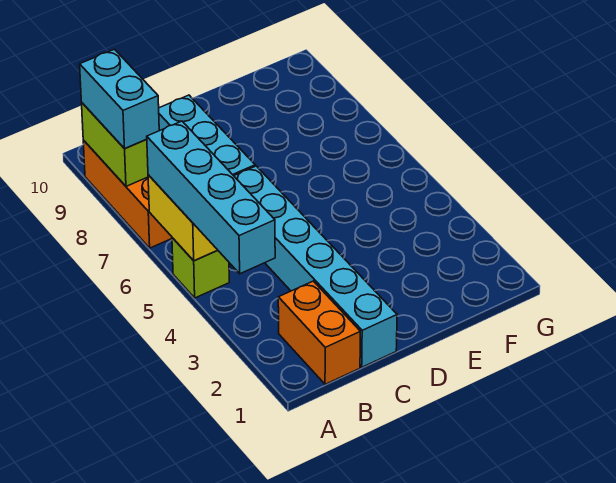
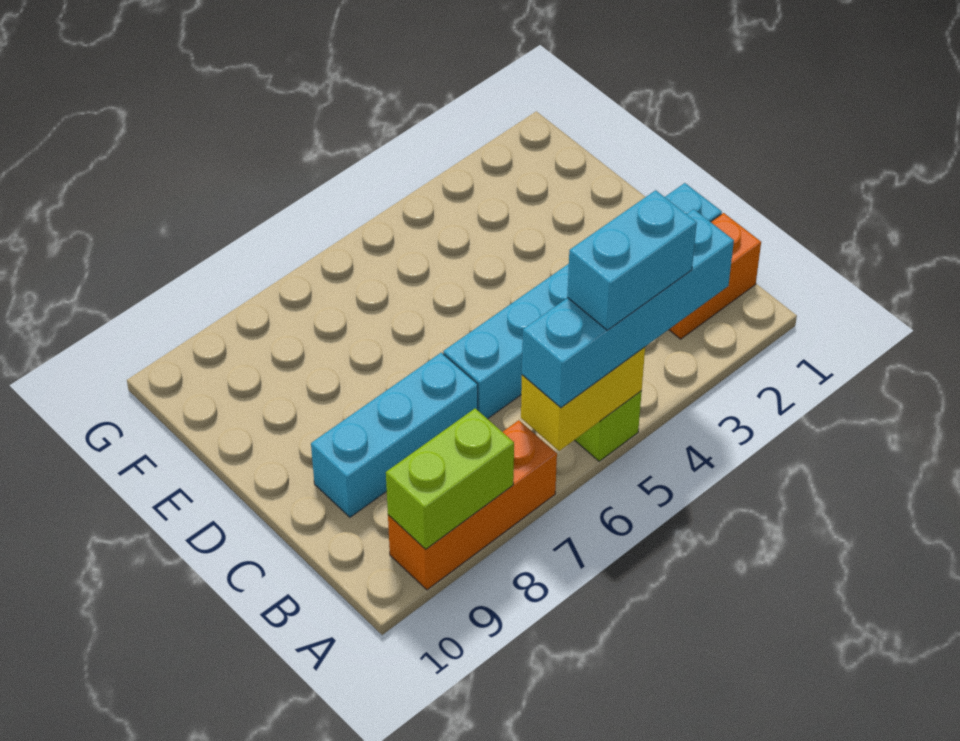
cyan brick A8:A9 level 3 -> cyan brick A4:A5 level 4

